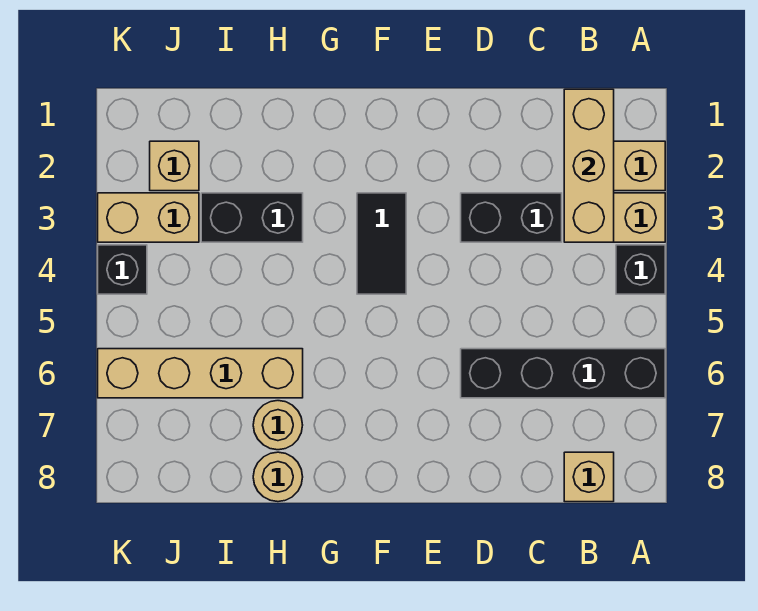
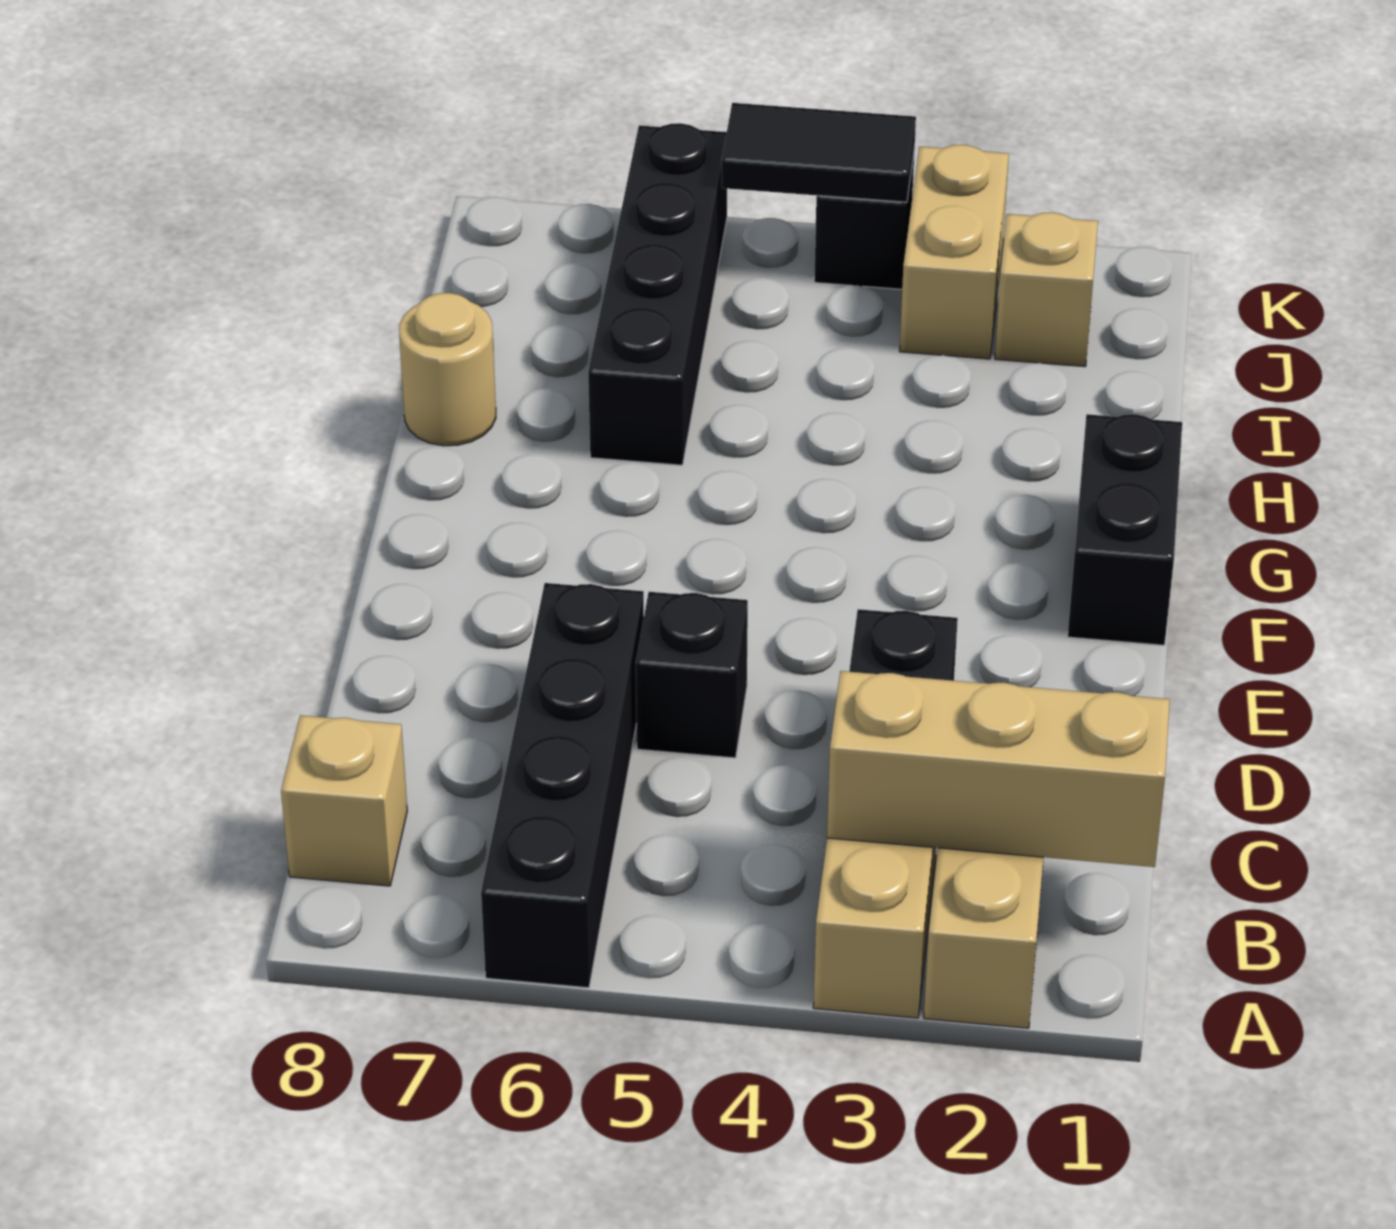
black brick A4 level 1 -> black brick D5 level 1
black tile F3:F4 level 1 -> black tile K4:K5 level 2
black brick H3:I3 level 1 -> black brick F1:G1 level 1
tan brick H6:K6 level 1 -> black brick H6:K6 level 1
tan round brick H7 level 1 -> none

